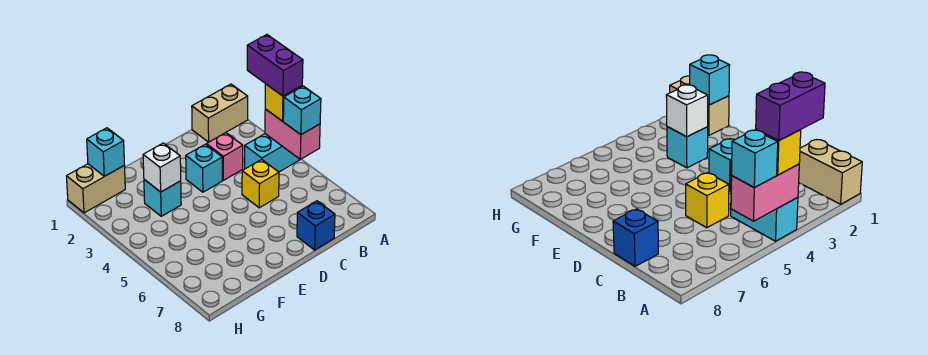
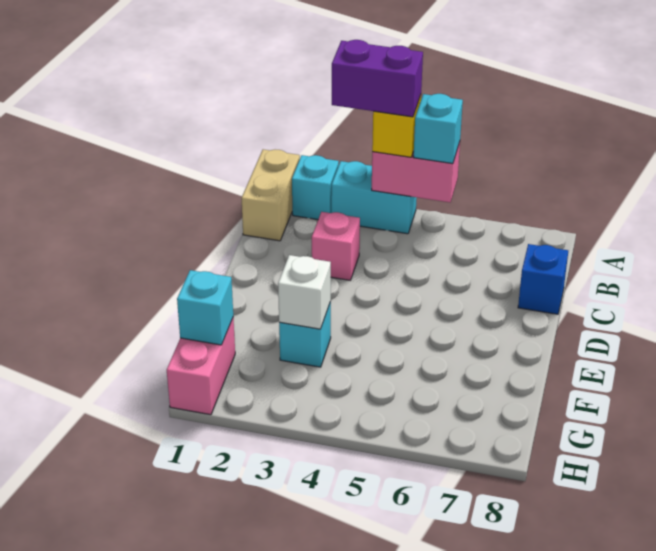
cyan brick A4:B4 level 1 -> cyan brick A3:A4 level 1
yellow brick C5 level 1 -> none
cyan brick D3 level 1 -> cyan brick A2 level 1
tan brick G1:H1 level 1 -> pink brick G1:H1 level 1

